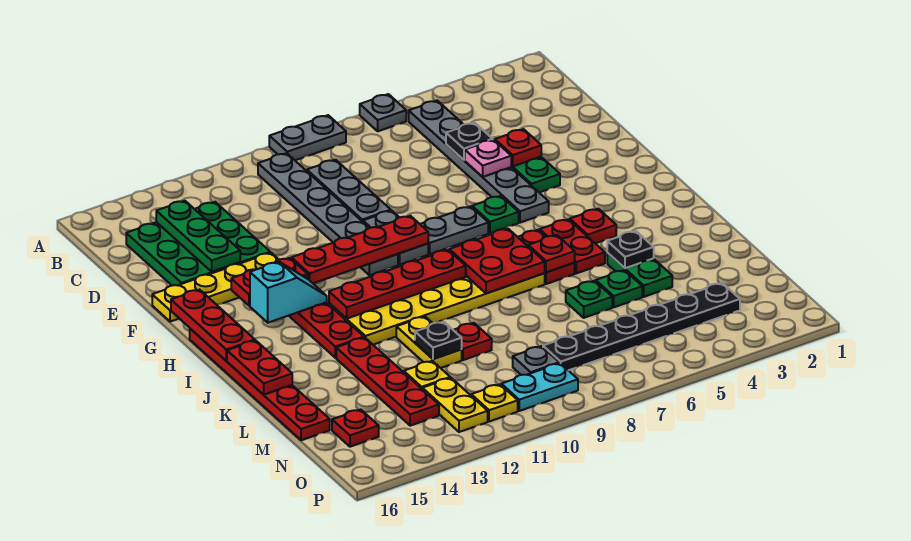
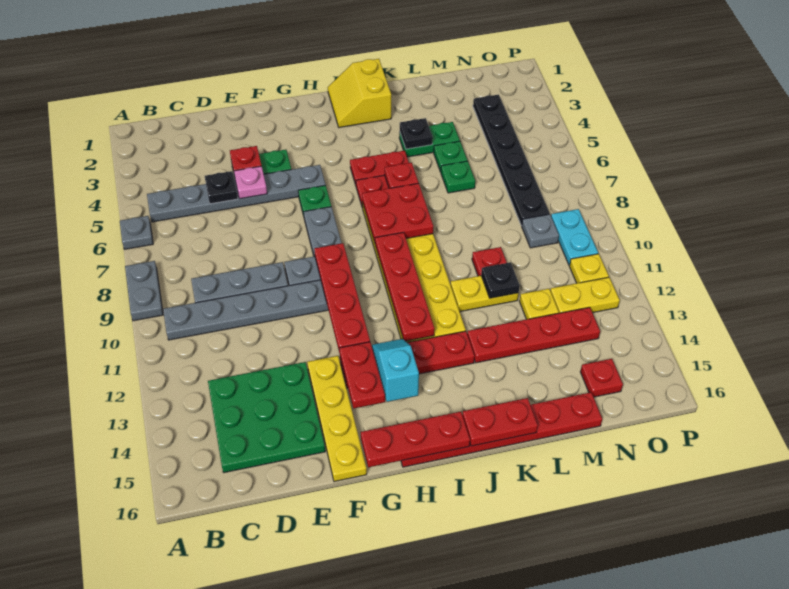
green plate C14:E14 level 2 -> none
none -> yellow slope I1:J2 level 1 top J
red plate I4 level 1 -> none

